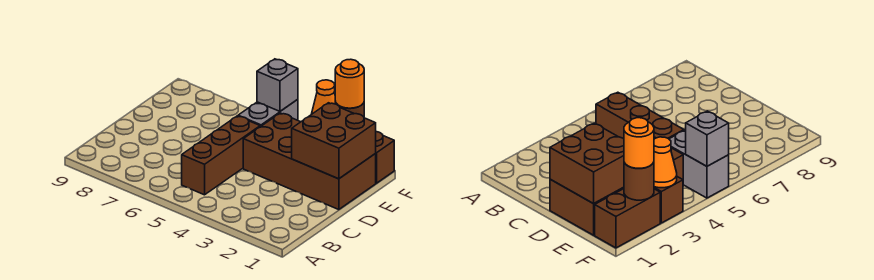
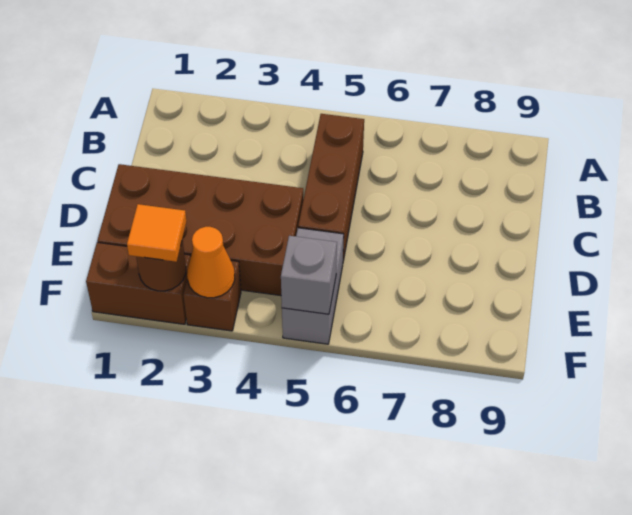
brown brick D1:E2 level 2 -> none
orange round brick F2 level 3 -> orange tile F2 level 3

